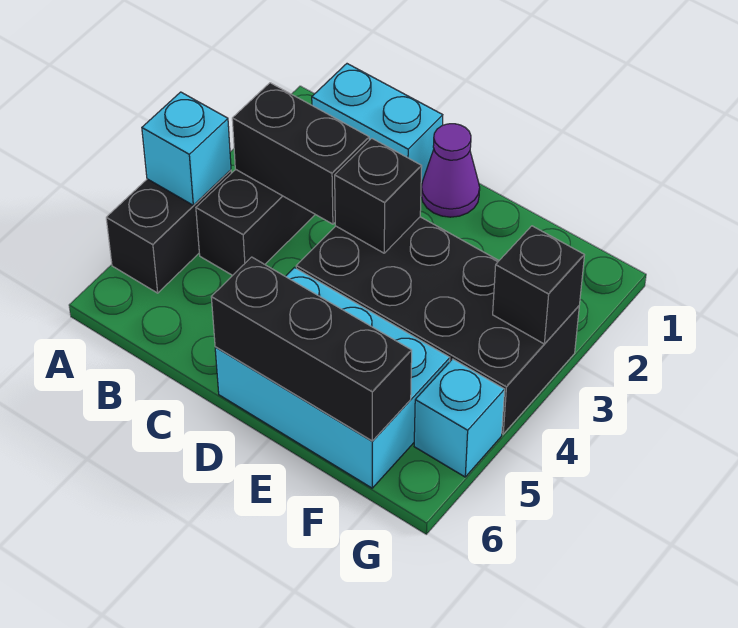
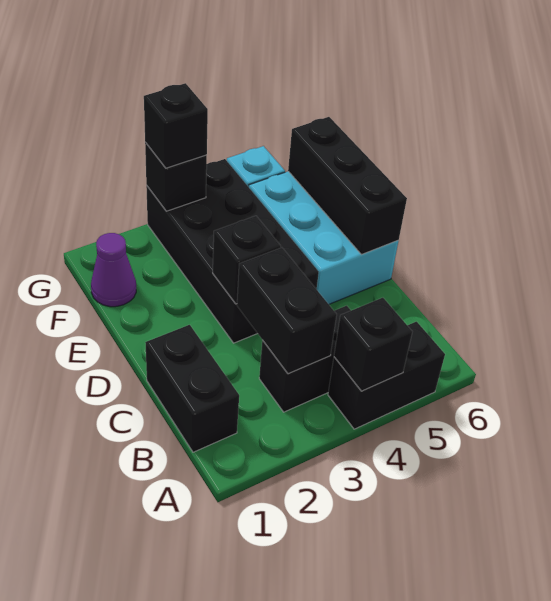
cyan brick A4 level 2 -> black brick A4 level 2
cyan brick B1:C1 level 1 -> black brick B1:C1 level 1
purple cone D1 level 1 -> purple cone F1 level 1
none -> black brick G3 level 3

